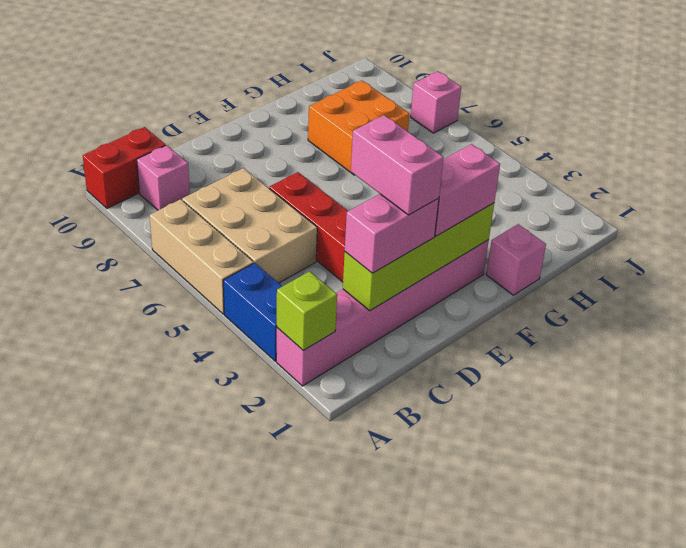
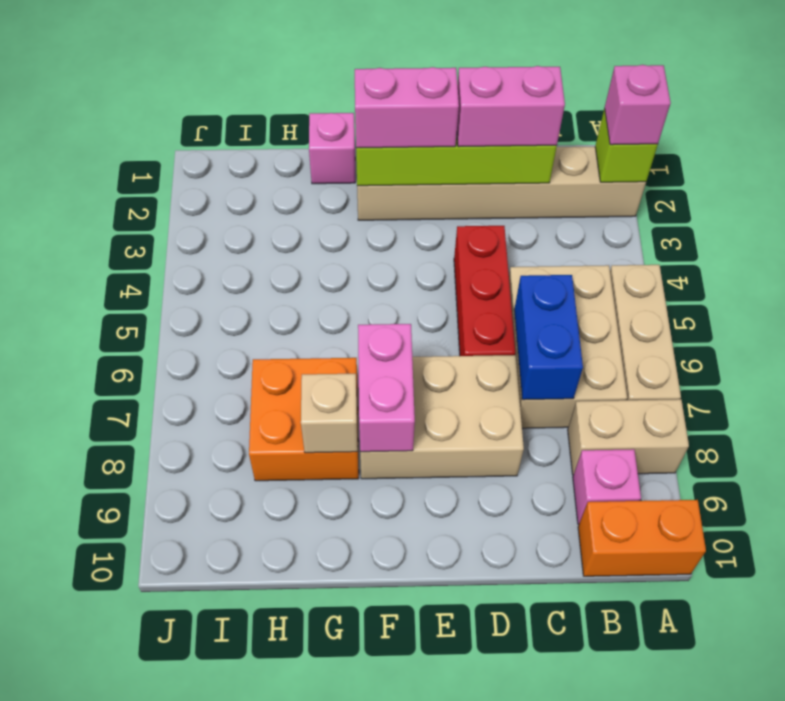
pink brick A2:F2 level 1 -> tan brick A2:F2 level 1
blue brick A3:A4 level 1 -> blue brick C6:C7 level 2
none -> tan brick A8:B8 level 1
red brick A10:B10 level 1 -> orange brick A10:B10 level 1
pink brick D2:D3 level 4 -> pink brick F7:F8 level 2
none -> tan brick D7:F8 level 1
none -> tan brick G8 level 2
pink brick J7 level 1 -> pink brick A2 level 3

